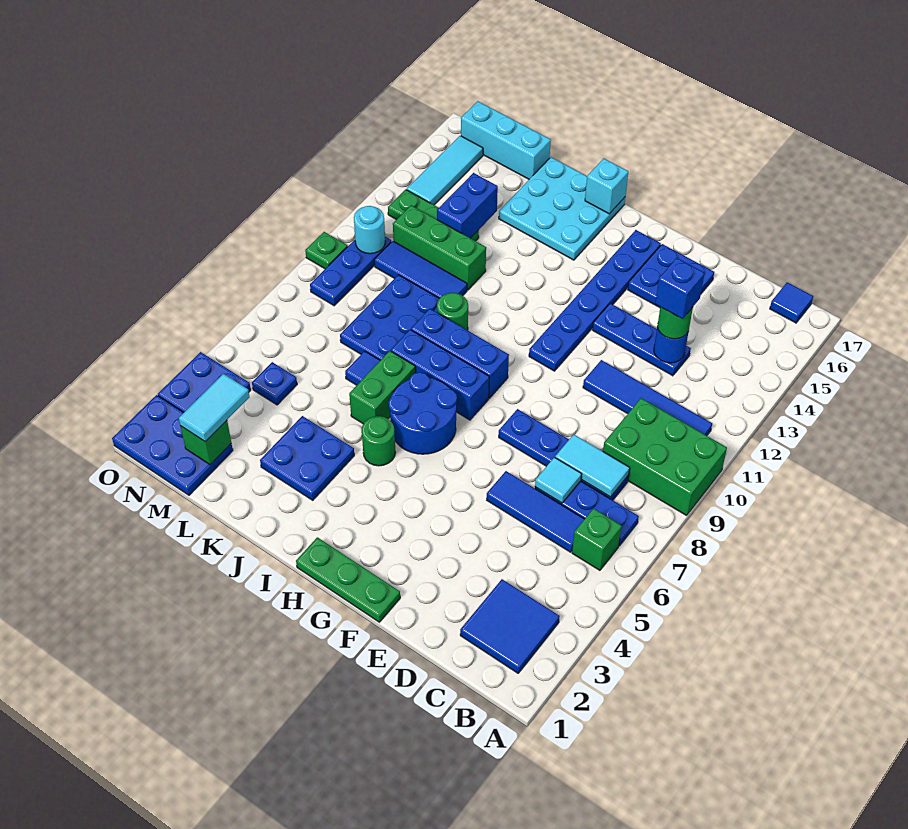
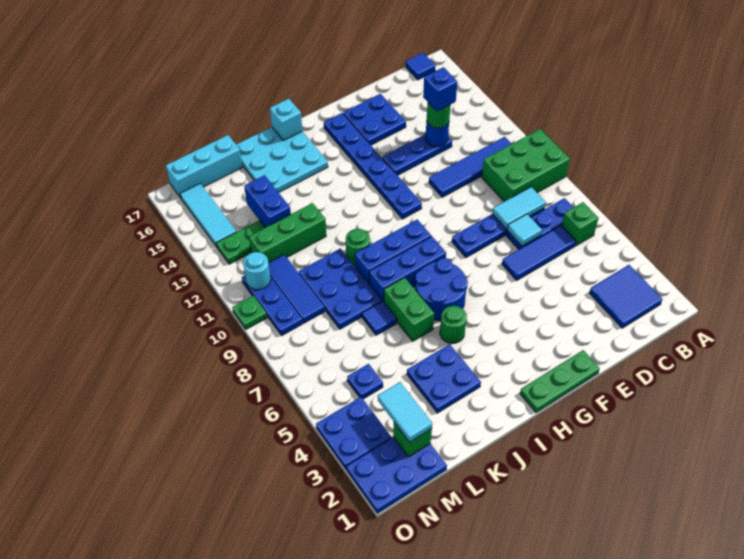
blue tile K11:M11 level 1 -> blue tile M9:M11 level 1

